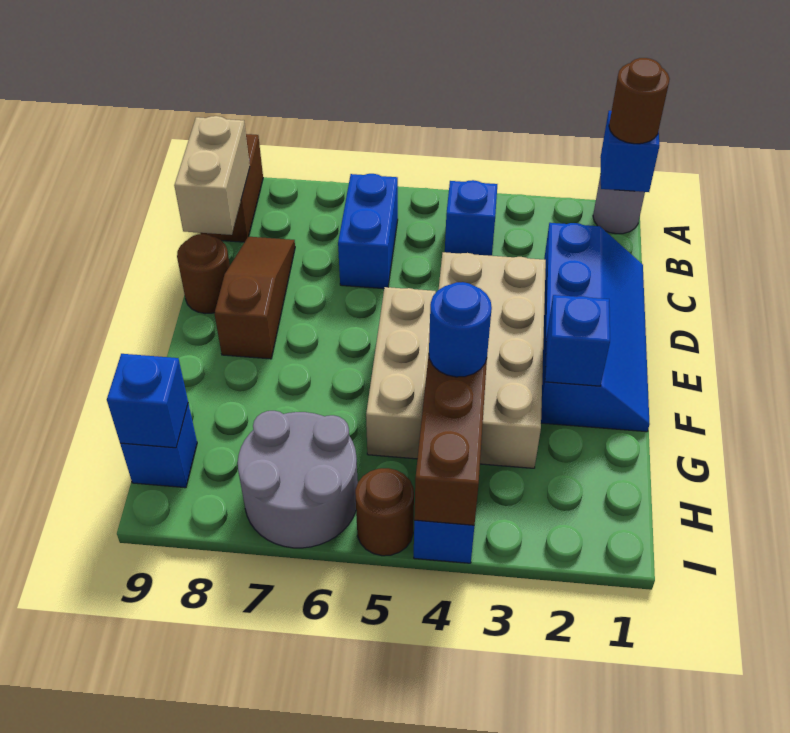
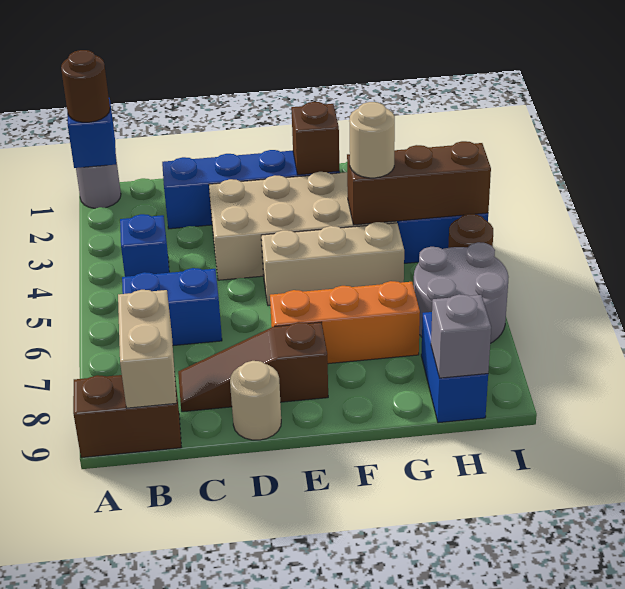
tan brick B9:C9 level 2 -> tan brick B8:B9 level 2
brown round brick D9 level 1 -> tan round brick D9 level 1
none -> orange brick E7:G7 level 1
blue brick F2 level 2 -> brown brick F2 level 2
blue round brick G4 level 3 -> tan round brick G4 level 3
blue brick H9 level 1 -> blue brick H8:H9 level 1
blue brick H9 level 2 -> grey brick H9 level 2

